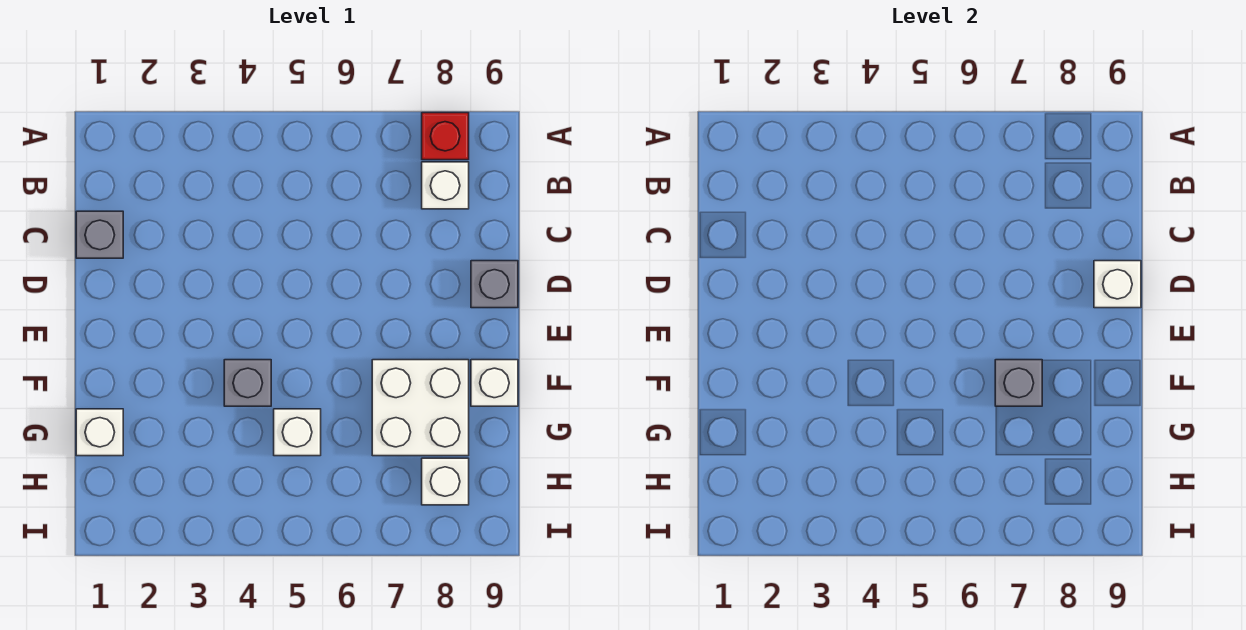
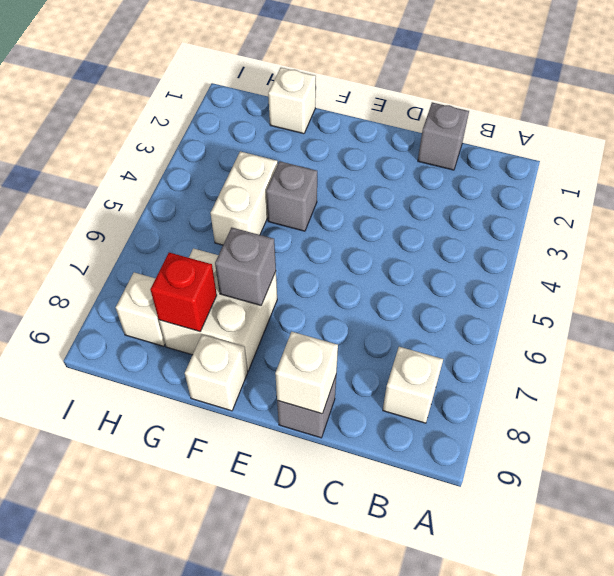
red brick A8 level 1 -> red brick G8 level 2
white brick G5 level 1 -> white brick G4:G5 level 1

